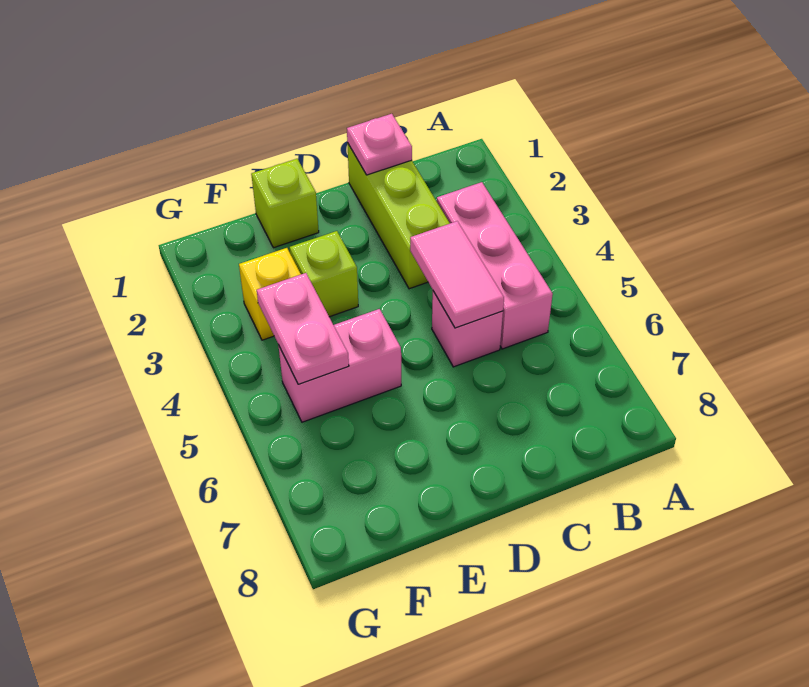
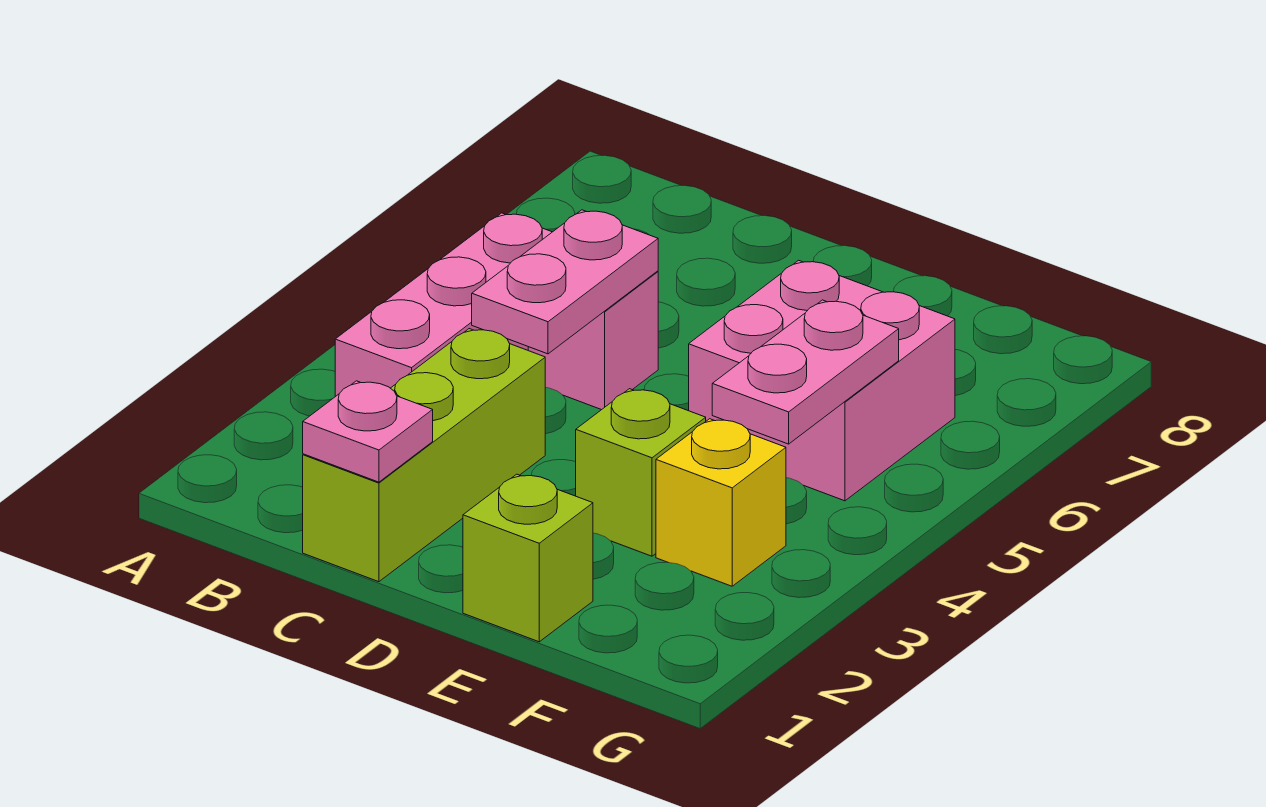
pink tile C4:C5 level 2 -> pink plate C4:C5 level 2
pink brick E5:F5 level 1 -> pink brick E5:F6 level 1

